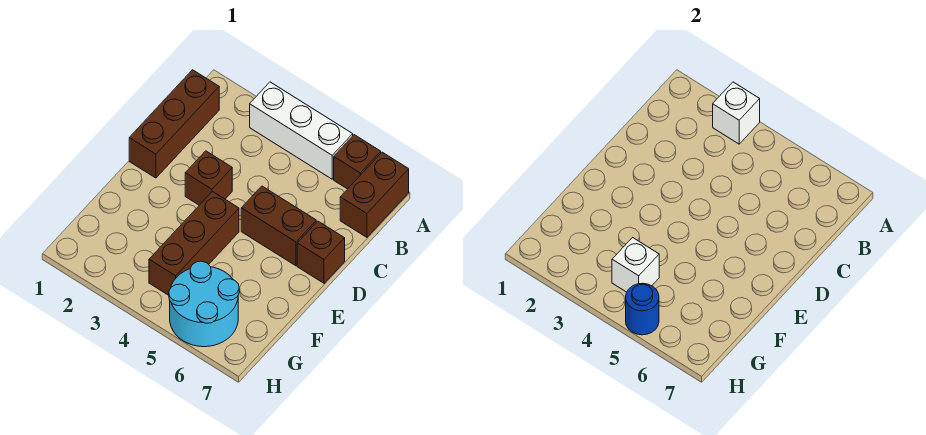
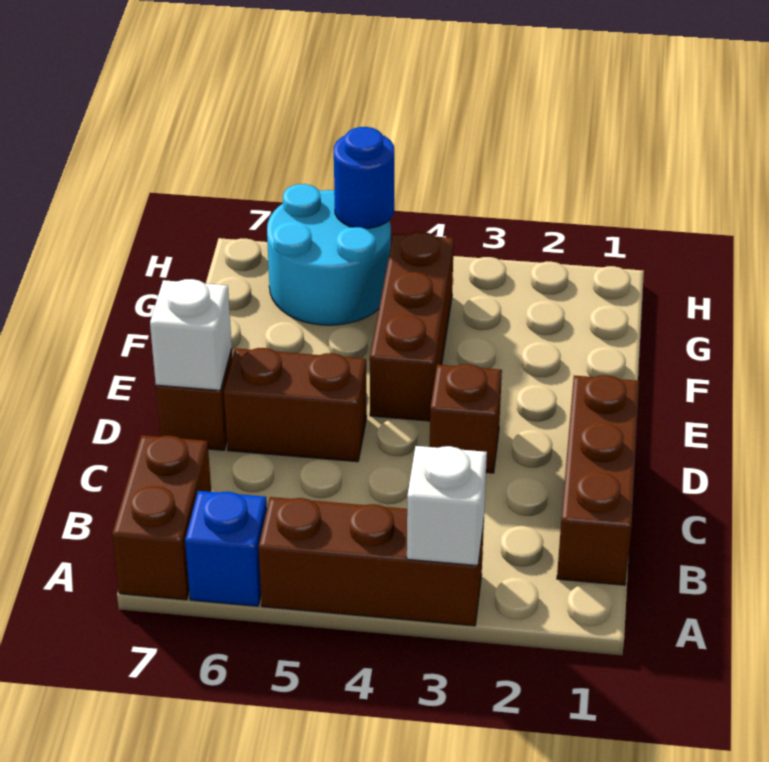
white brick A3:A5 level 1 -> brown brick A3:A5 level 1
brown brick A6 level 1 -> blue brick A6 level 1
white brick G4 level 2 -> white brick D7 level 2

